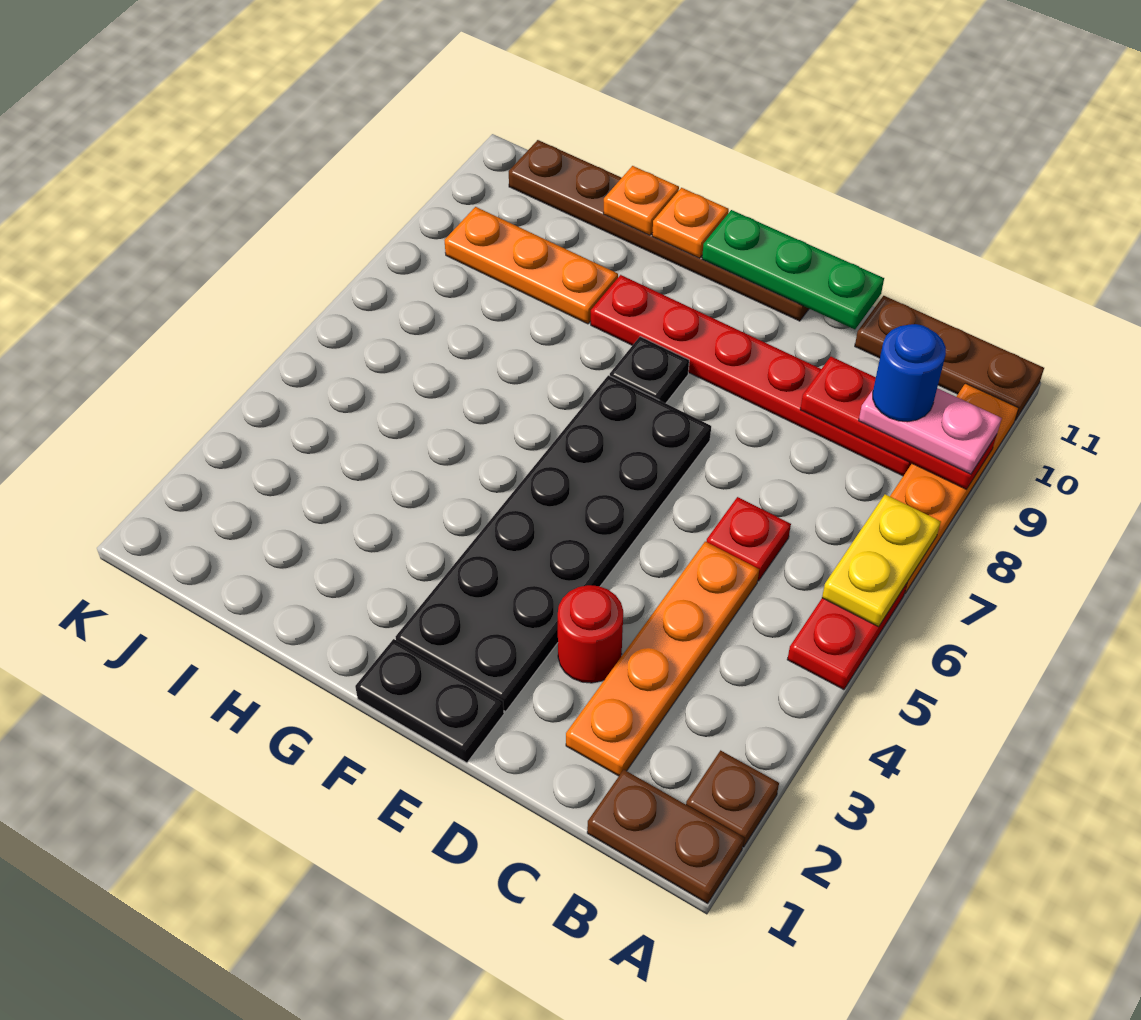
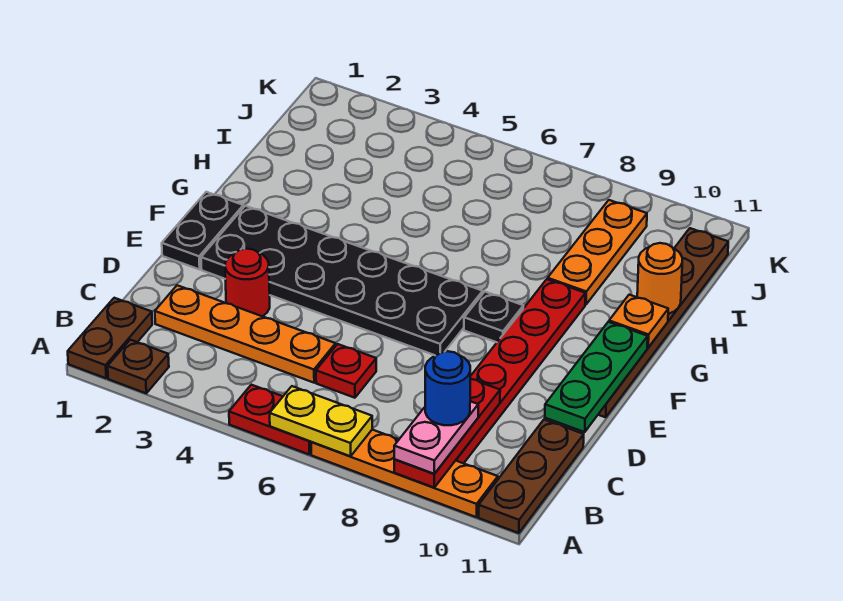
orange plate H11 level 2 -> orange round brick H11 level 2

